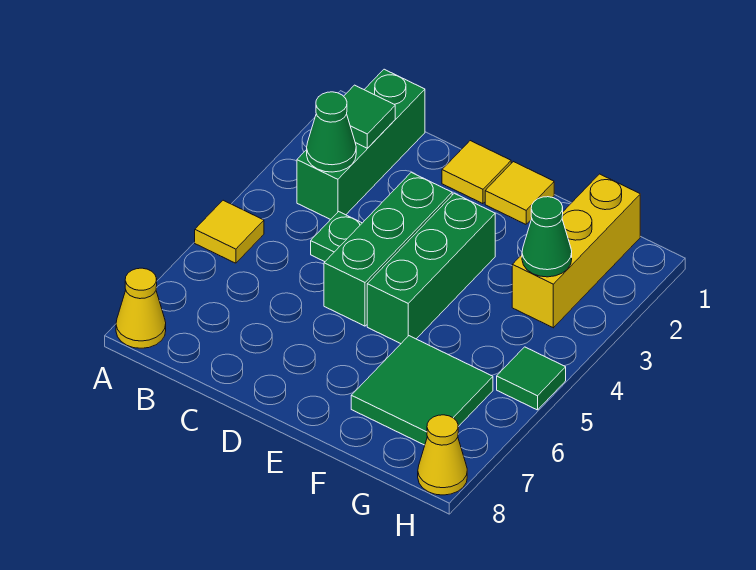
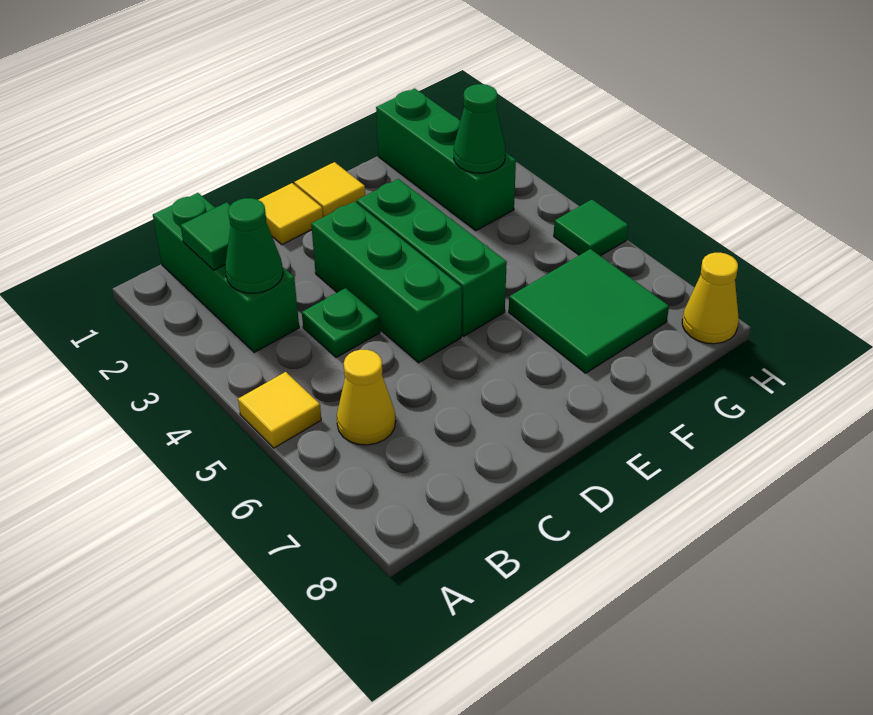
yellow cone A8 level 1 -> yellow cone B6 level 1
yellow brick G1:G3 level 1 -> green brick G1:G3 level 1

